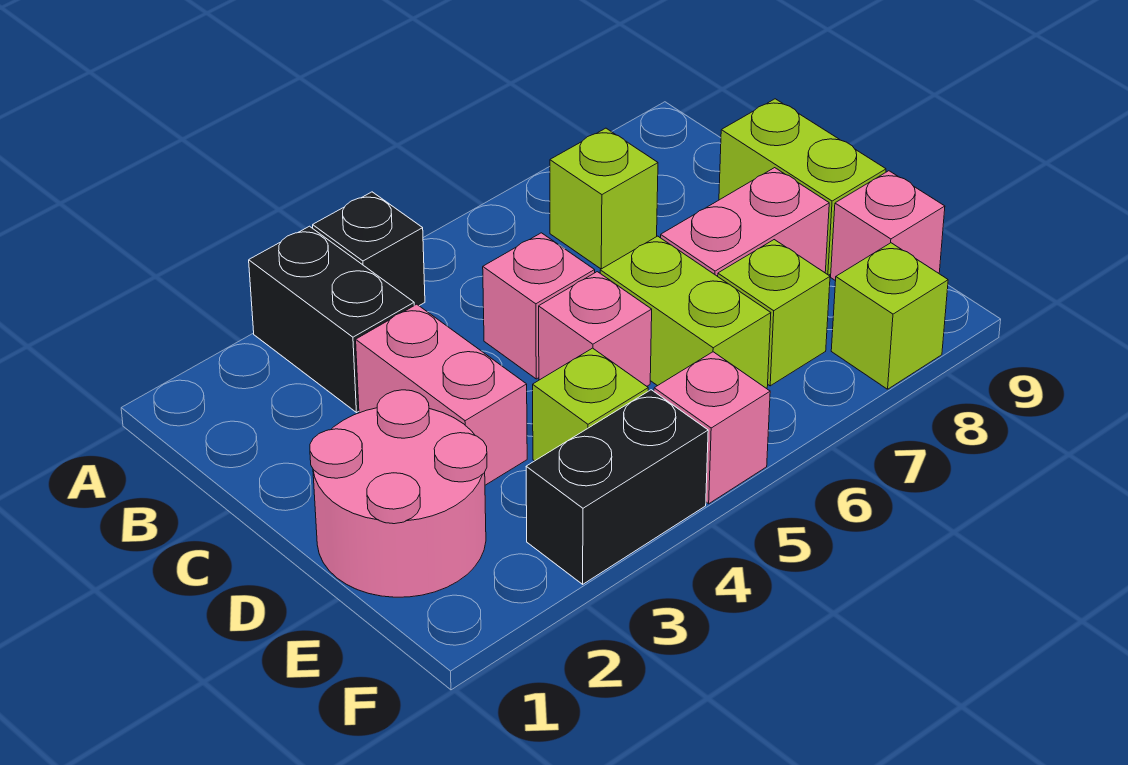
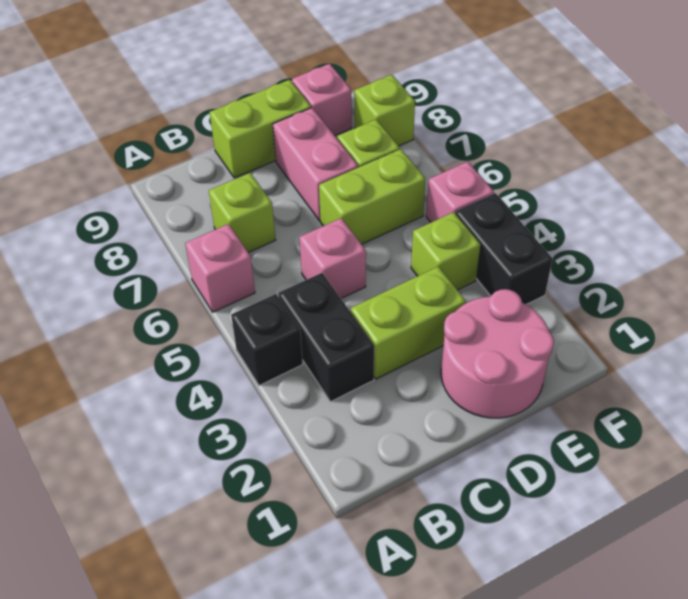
black brick A3:B3 level 1 -> black brick B3:B4 level 1
pink brick C3:D3 level 1 -> lime brick C3:D3 level 1
pink brick D5 level 1 -> pink brick A6 level 1

